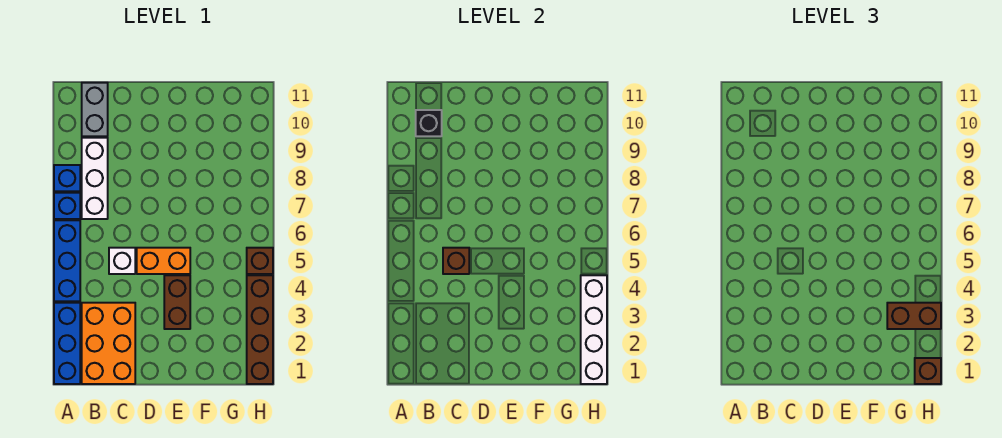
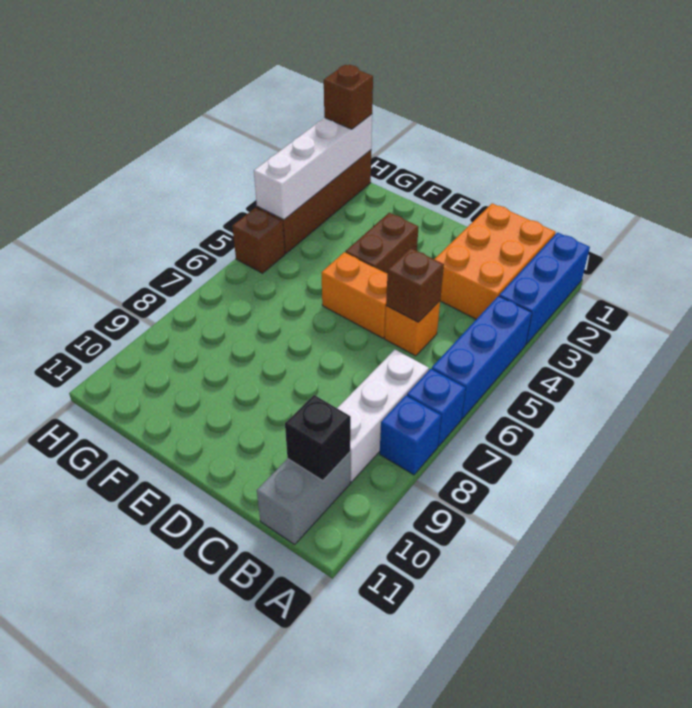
white brick C5 level 1 -> orange brick C5 level 1
brown brick G3:H3 level 3 -> none

